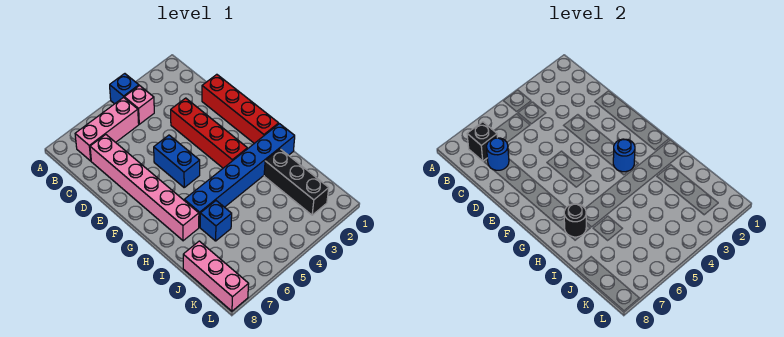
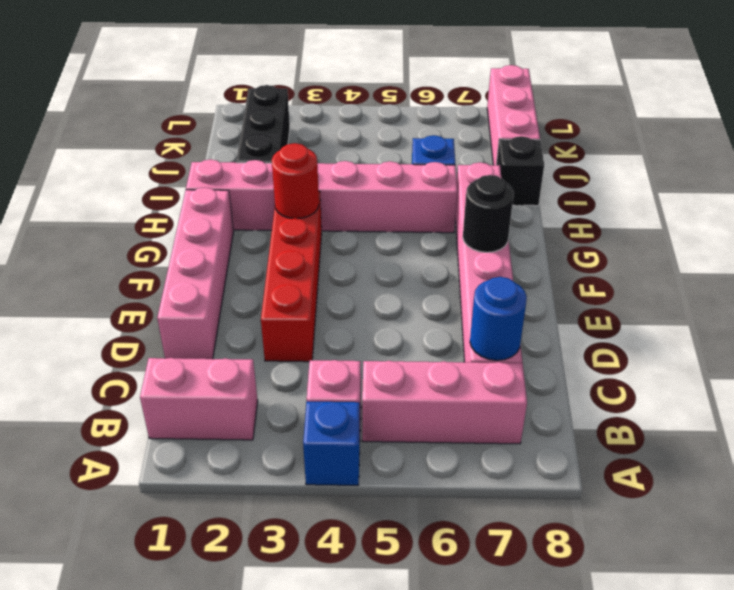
none -> pink brick B1:B2 level 1
black brick B7 level 2 -> black brick I8 level 1
red brick D1:G1 level 1 -> pink brick D1:G1 level 1
blue brick E5:F5 level 1 -> none
blue round brick G3 level 2 -> red round brick G3 level 2
blue brick H1:H6 level 1 -> pink brick H1:H6 level 1
black round brick H7 level 2 -> black round brick F7 level 2

